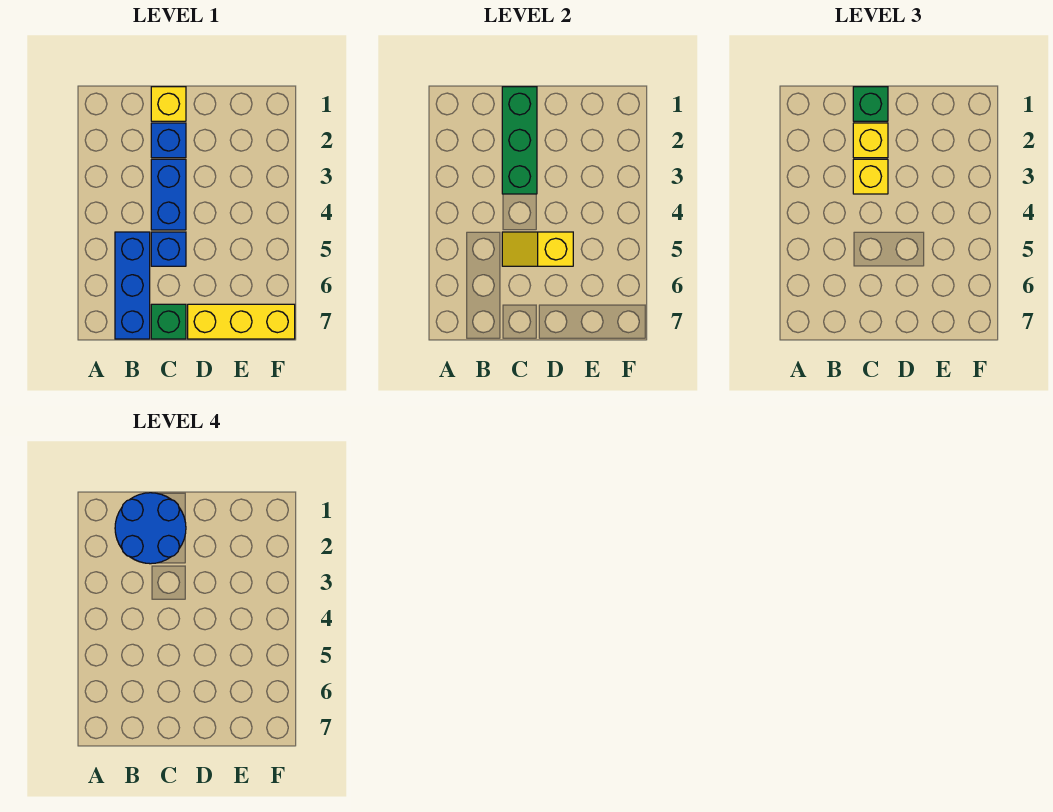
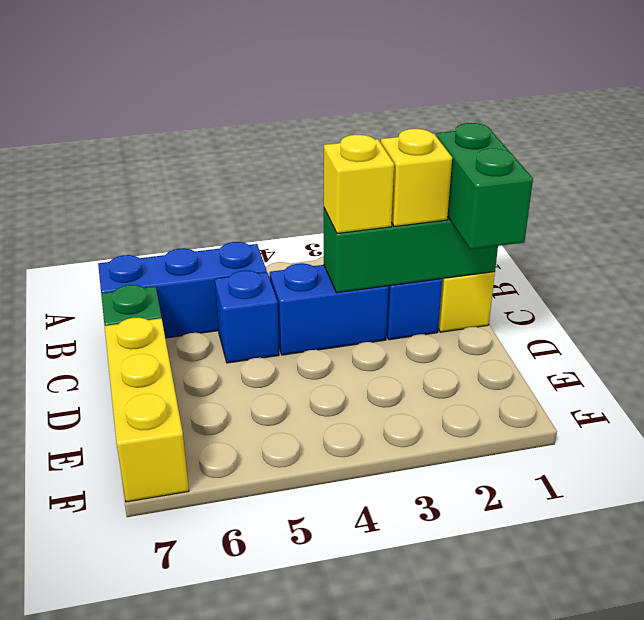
blue round brick B1:C2 level 4 -> none
green brick C1 level 3 -> green brick C1:D1 level 3
yellow slope C5:D5 level 2 top D -> none

